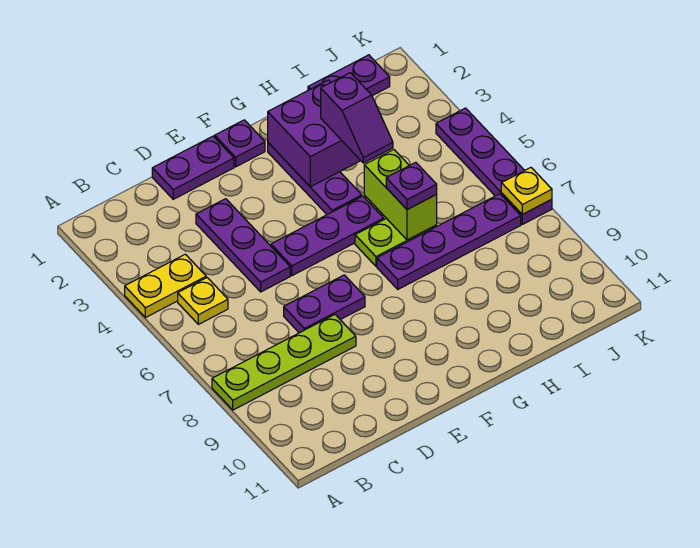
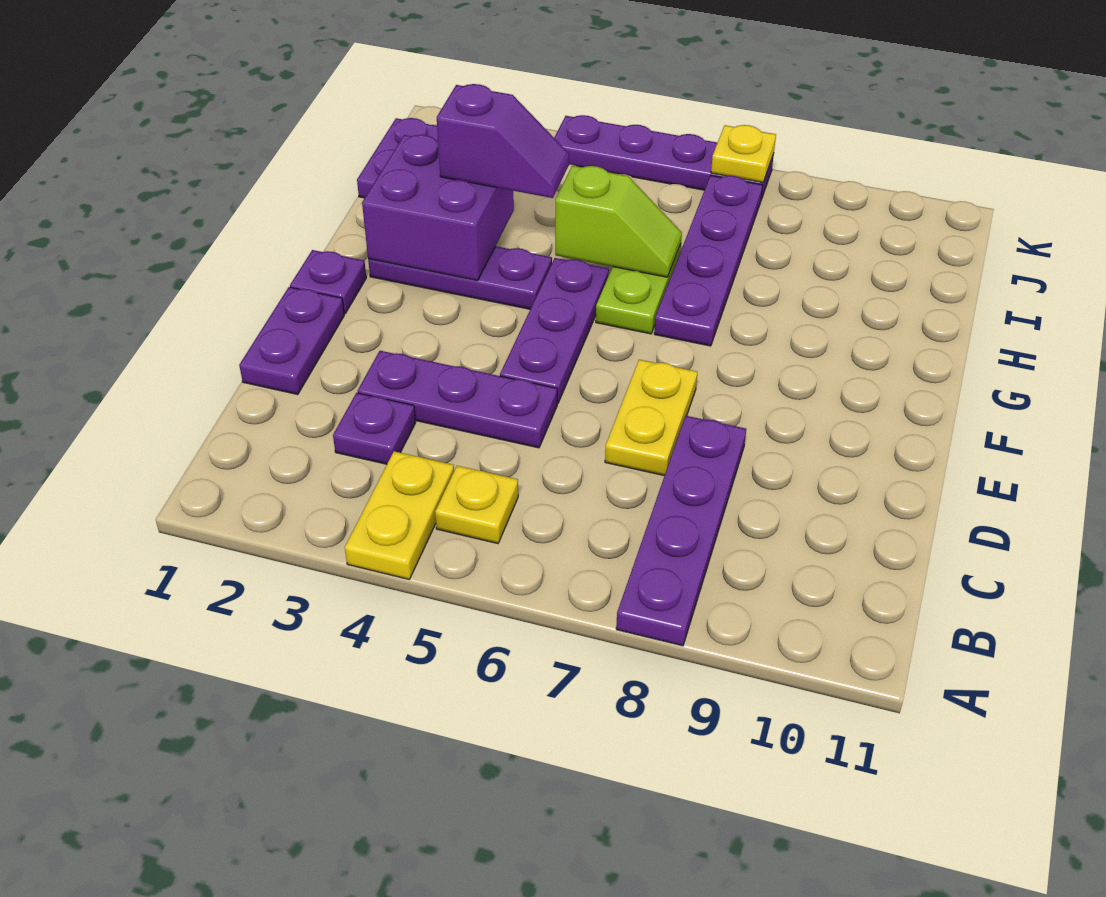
lime plate A8:D8 level 1 -> purple plate A8:D8 level 1
purple plate D7:E7 level 1 -> yellow plate D7:E7 level 1
lime brick H5:H6 level 2 -> lime slope H5:H6 level 2 top 5
purple plate H6 level 3 -> purple plate C3 level 1

